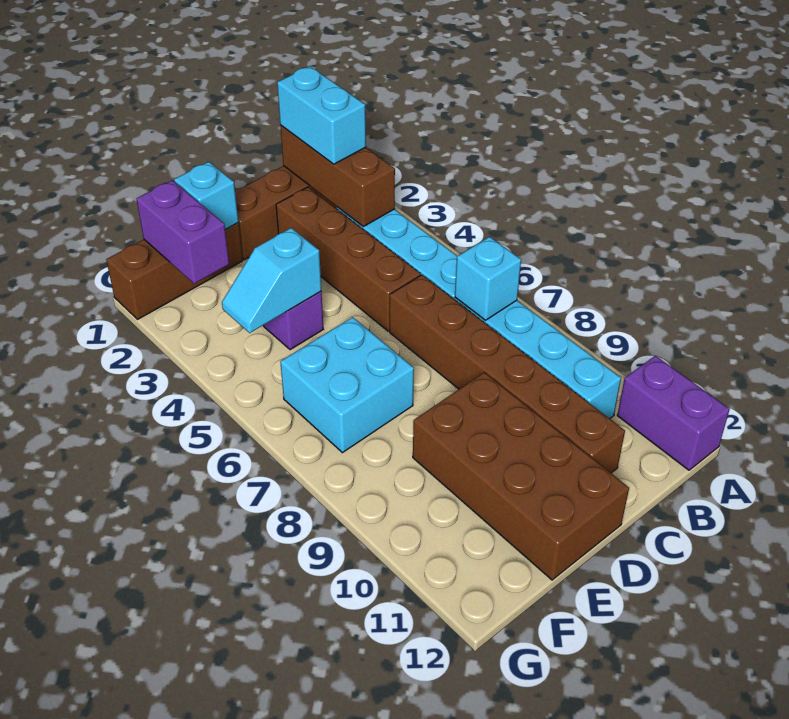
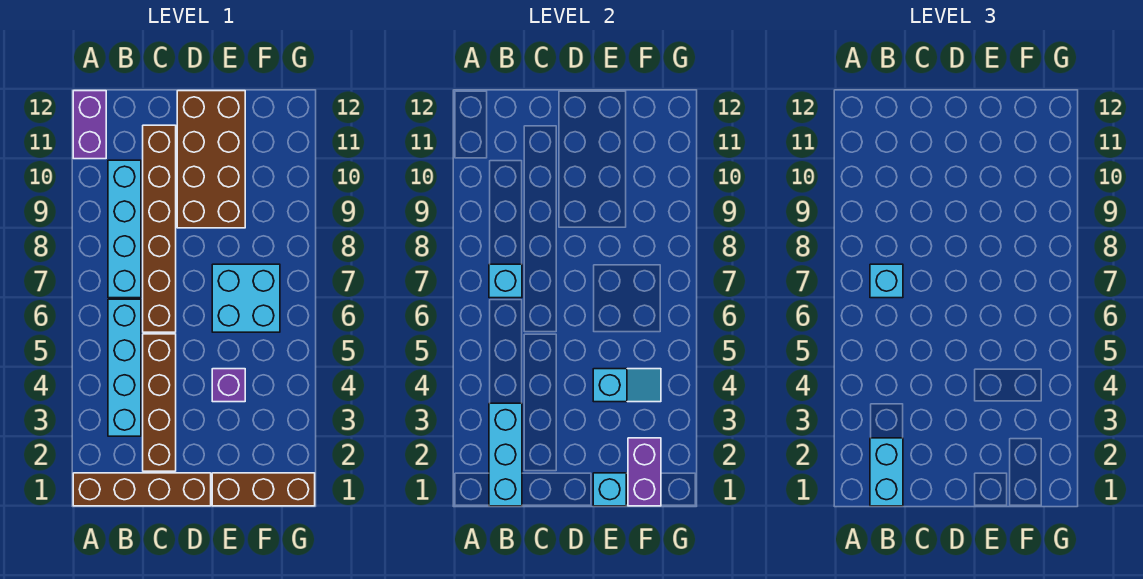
brown brick B1:B3 level 2 -> cyan brick B1:B3 level 2
none -> cyan brick B7 level 3

